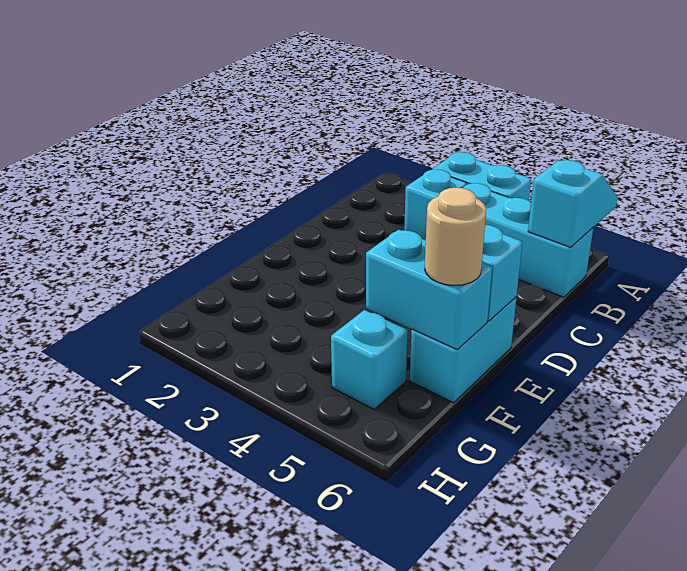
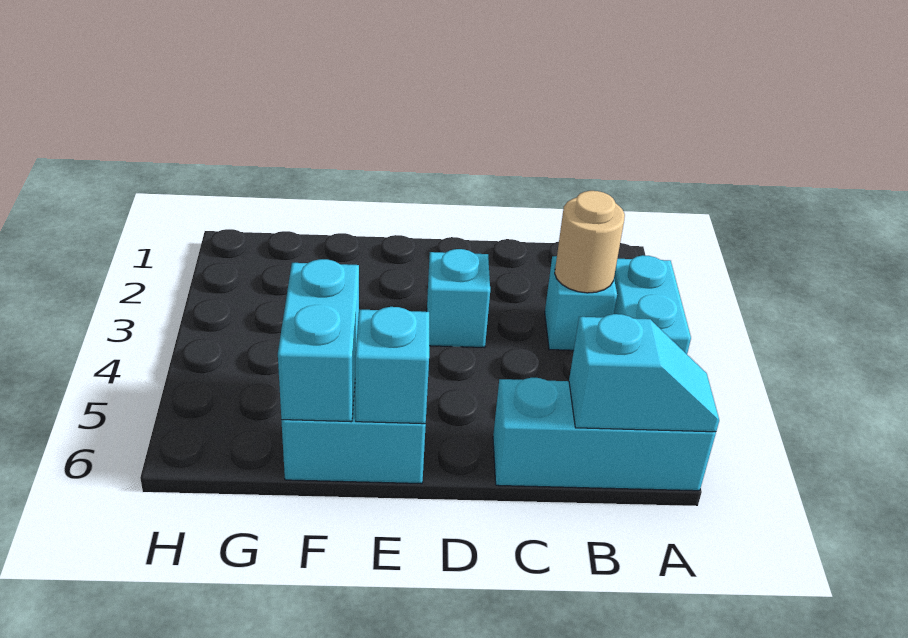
cyan brick B4:B6 level 1 -> cyan brick A6:C6 level 1
tan round brick F6 level 3 -> tan round brick B3 level 2
cyan brick G5 level 1 -> cyan brick D3 level 1

